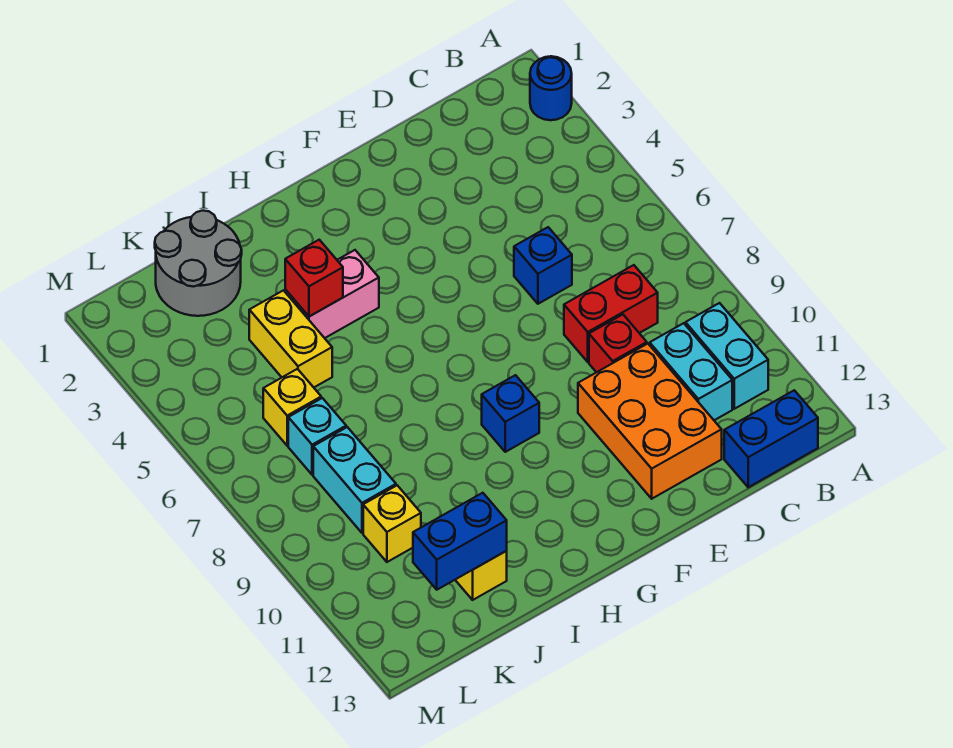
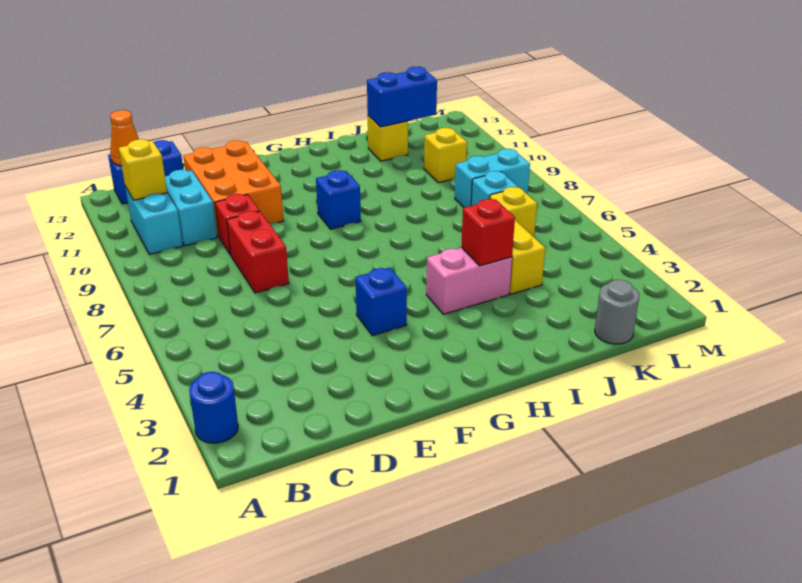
none -> yellow brick B11 level 2
none -> orange cone B13 level 2
red brick C8:D8 level 1 -> red brick D7:D8 level 1
blue brick D6 level 1 -> blue brick F4 level 1
grey round brick J1:K2 level 1 -> grey round brick K1 level 1
cyan brick K8:K9 level 1 -> cyan brick K8:L8 level 1

